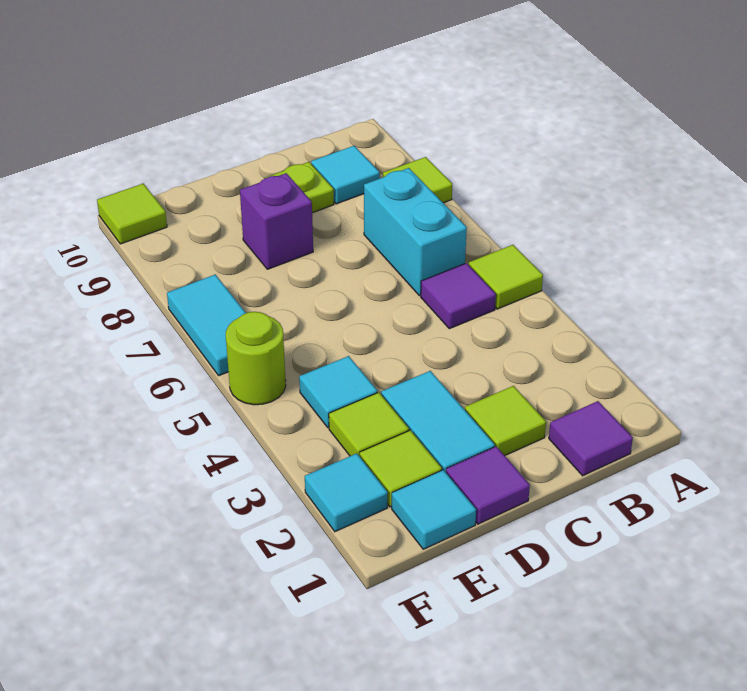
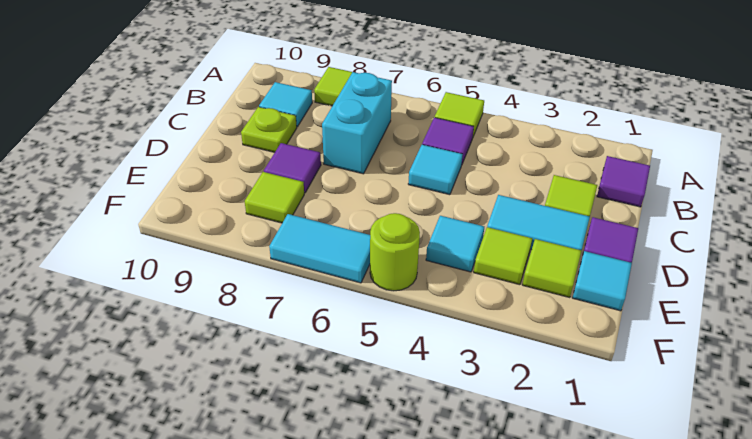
cyan brick B6:B7 level 1 -> cyan brick B7:C7 level 1
purple brick D8 level 1 -> purple tile D8 level 1
cyan tile F2 level 1 -> cyan tile C5 level 1
lime tile F10 level 1 -> lime tile E8 level 1

